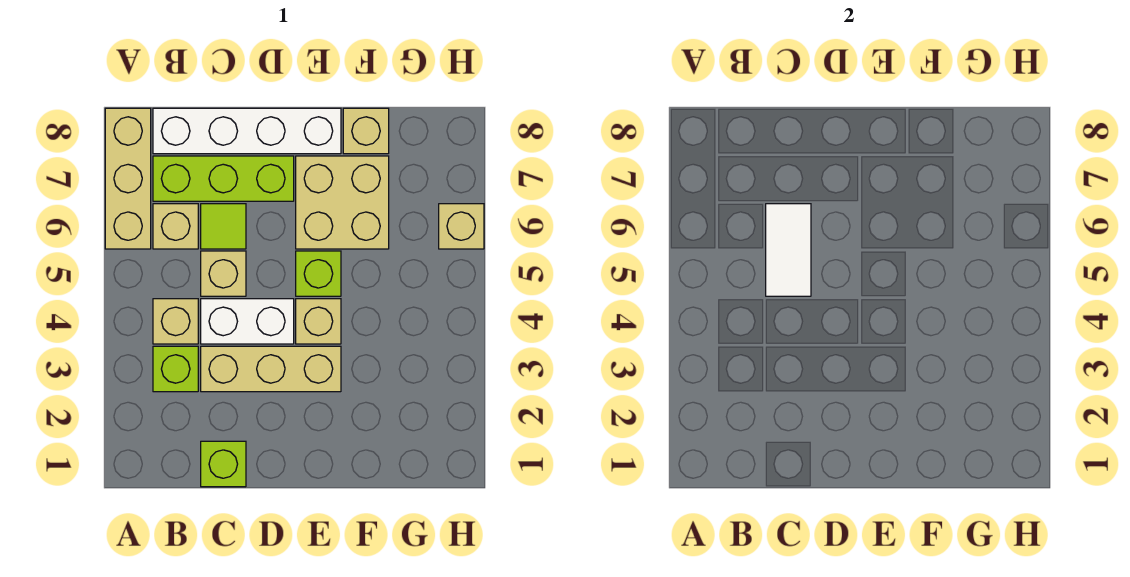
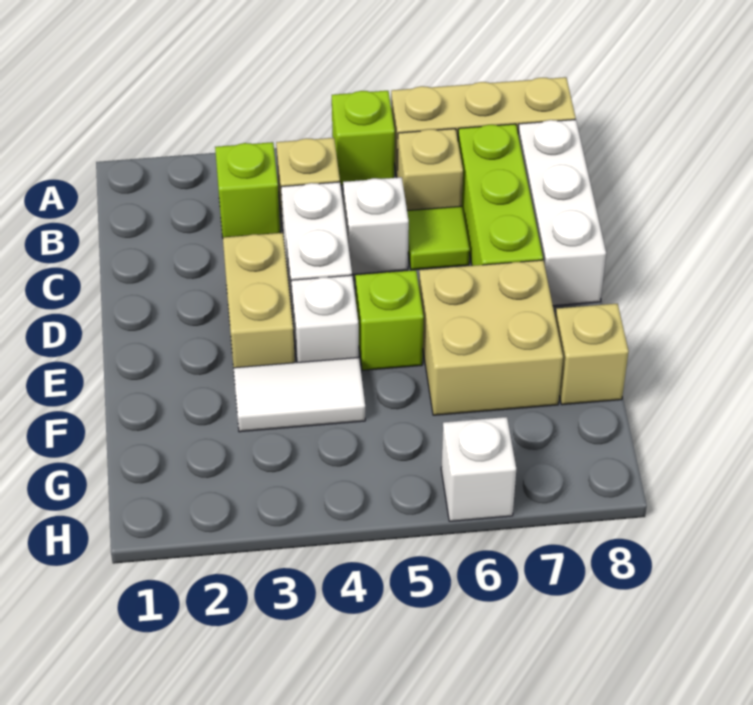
white brick B8:E8 level 1 -> white brick B8:D8 level 1
lime brick C1 level 1 -> lime brick A5 level 1
tan brick C3:E3 level 1 -> tan brick D3:E3 level 1
tan brick C5 level 1 -> white brick C5 level 1
white tile C5:C6 level 2 -> white tile F3:F4 level 1
tan brick E4 level 1 -> white brick E4 level 1
tan brick H6 level 1 -> white brick H6 level 1

